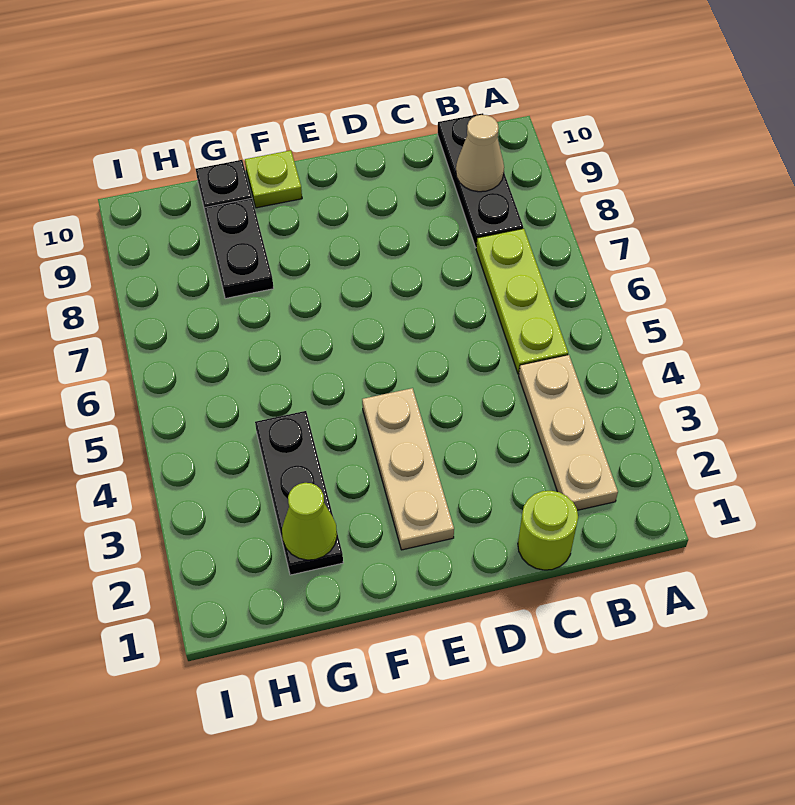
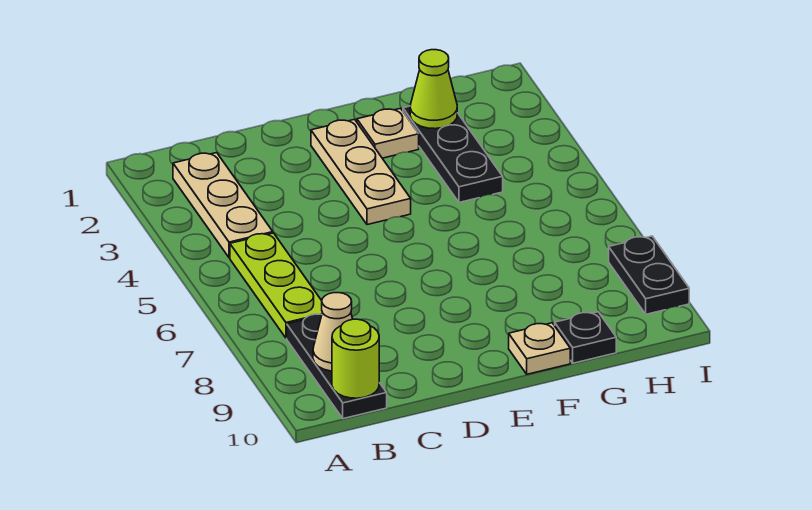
lime round brick C1 level 1 -> lime round brick B10 level 2
none -> tan plate F2 level 1
lime plate F10 level 1 -> tan plate F10 level 1
black plate G8:G9 level 1 -> black plate I8:I9 level 1

